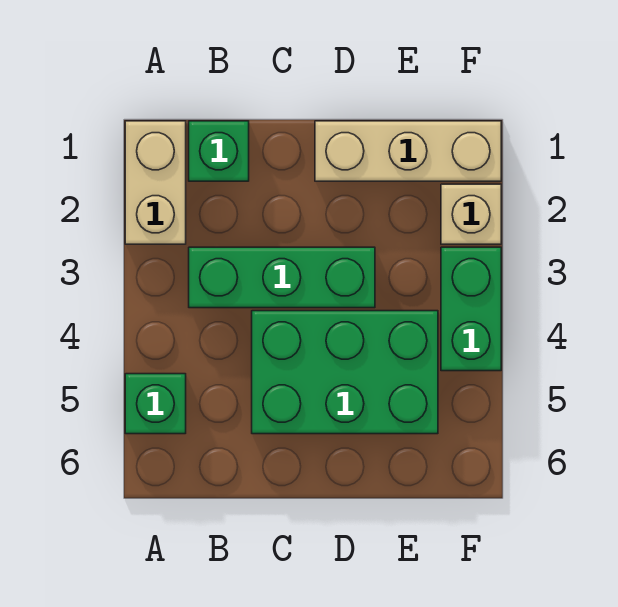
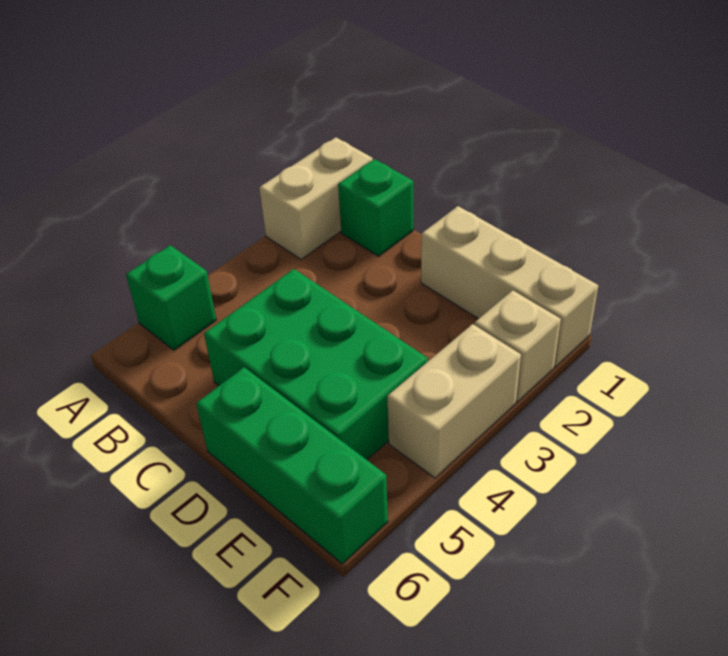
green brick B3:D3 level 1 -> green brick D6:F6 level 1
green brick F3:F4 level 1 -> tan brick F3:F4 level 1

